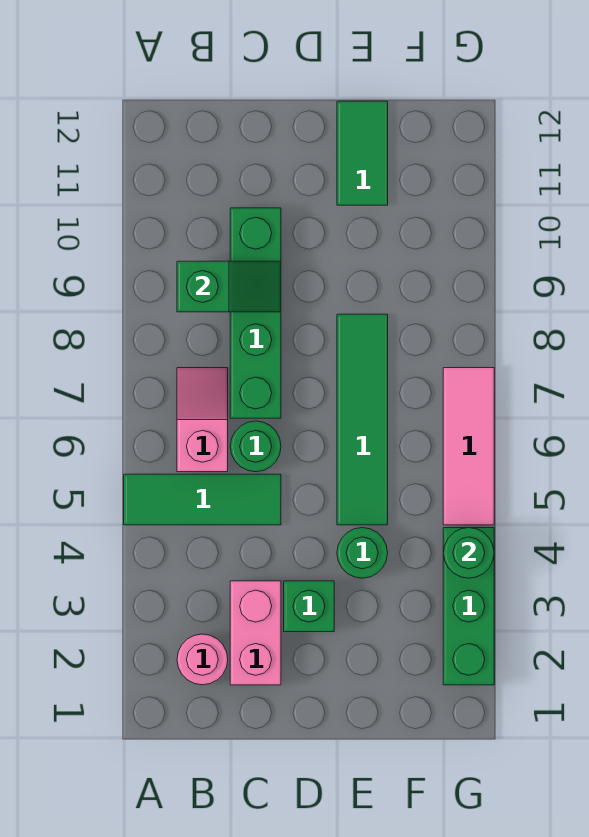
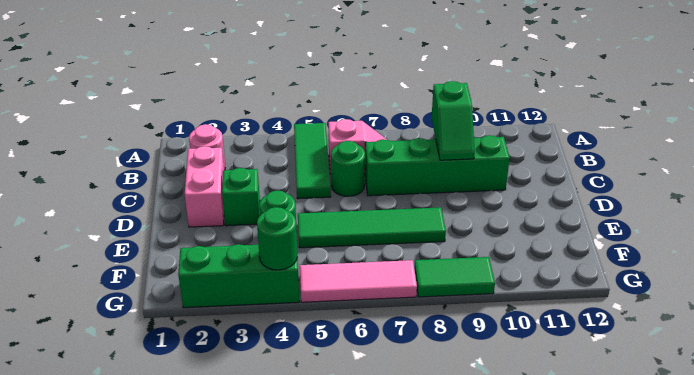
pink brick C2:C3 level 1 -> pink brick C2:D2 level 1
green tile E11:E12 level 1 -> green tile G8:G9 level 1

